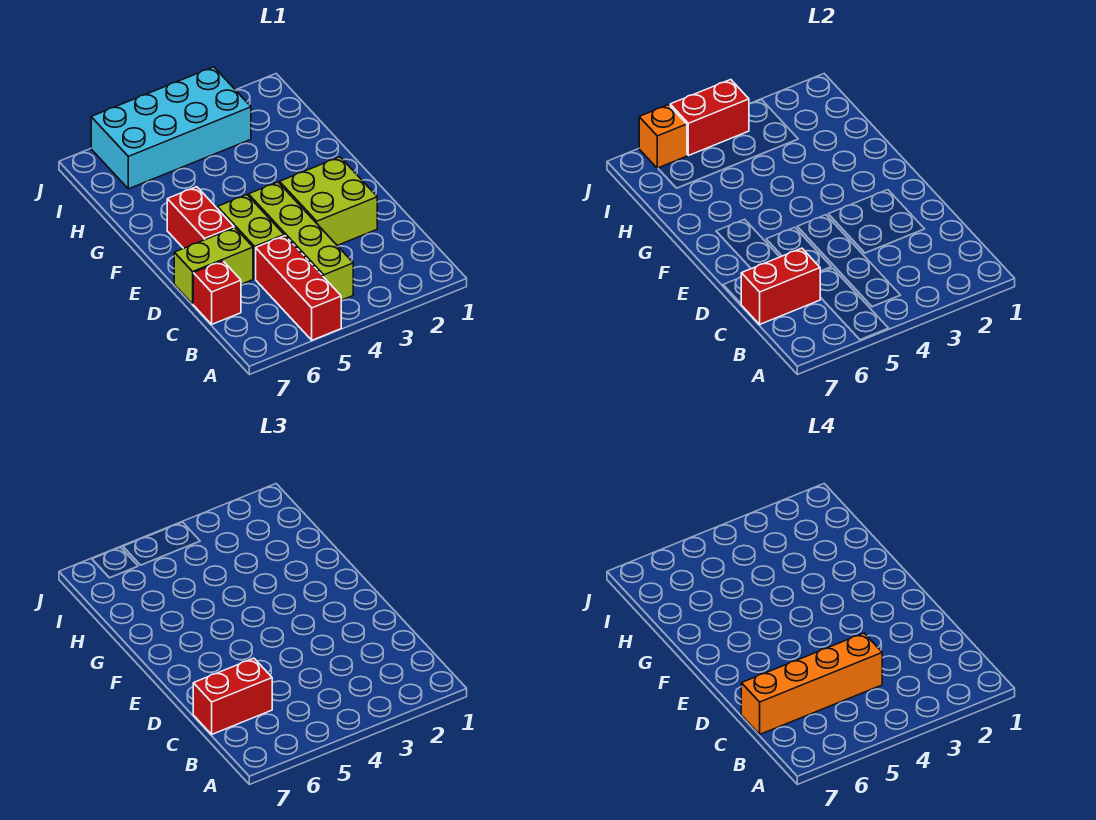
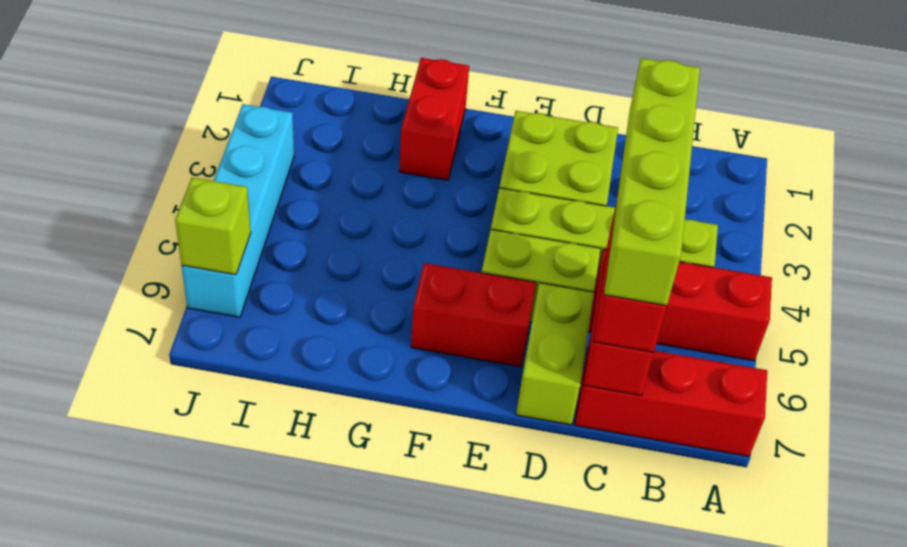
orange brick C4:C7 level 4 -> lime brick C4:C7 level 4
red brick C7 level 1 -> red brick A7:C7 level 1
cyan brick I3:J6 level 1 -> cyan brick J3:J6 level 1
red brick J4:J5 level 2 -> red brick G1:G2 level 1
orange brick J6 level 2 -> lime brick J6 level 2

